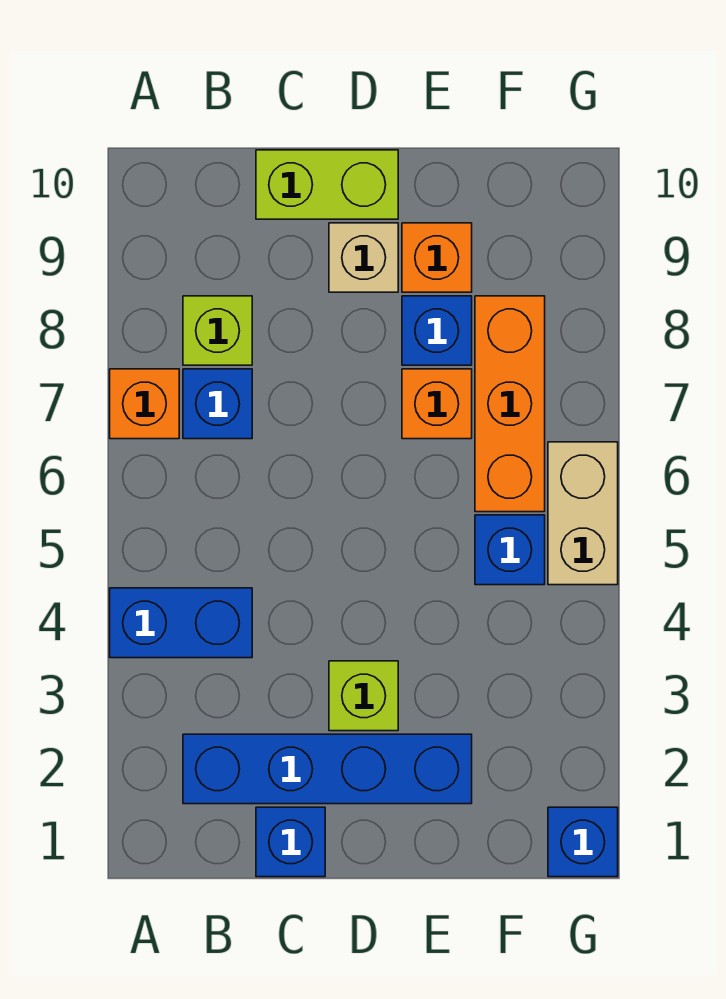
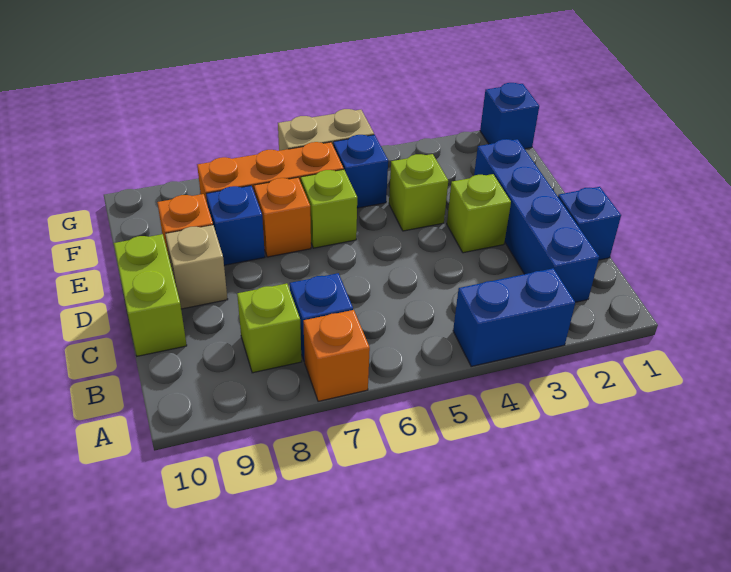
blue brick A4:B4 level 1 -> blue brick A3:A4 level 1
none -> lime brick E4 level 1
none -> lime brick E6 level 1

